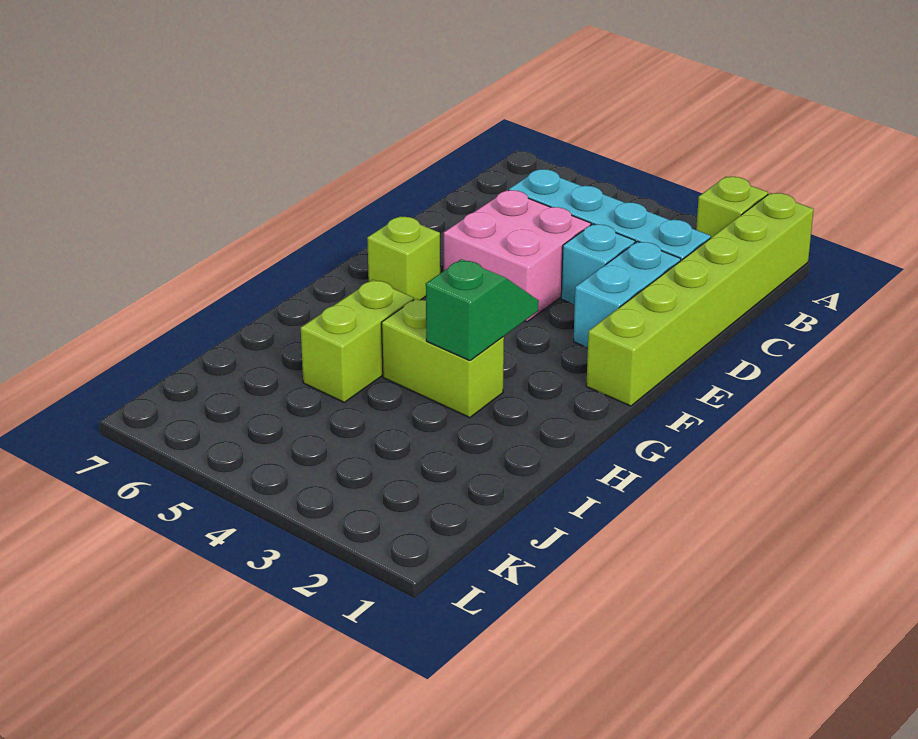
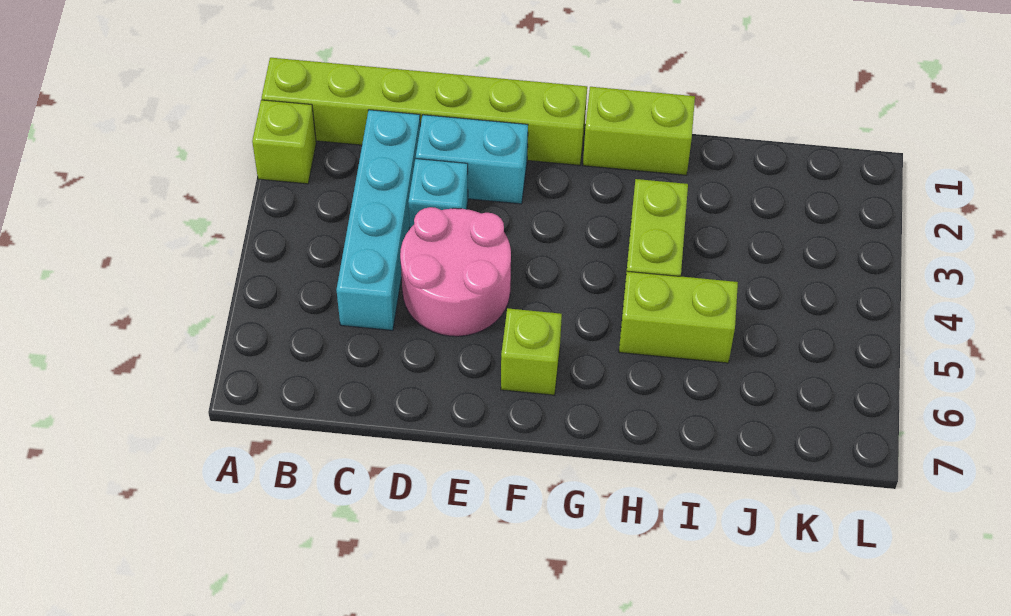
pink brick D4:E5 level 1 -> pink round brick D4:E5 level 1
none -> lime brick G1:H1 level 1
green slope G3:H3 level 2 top H -> none

